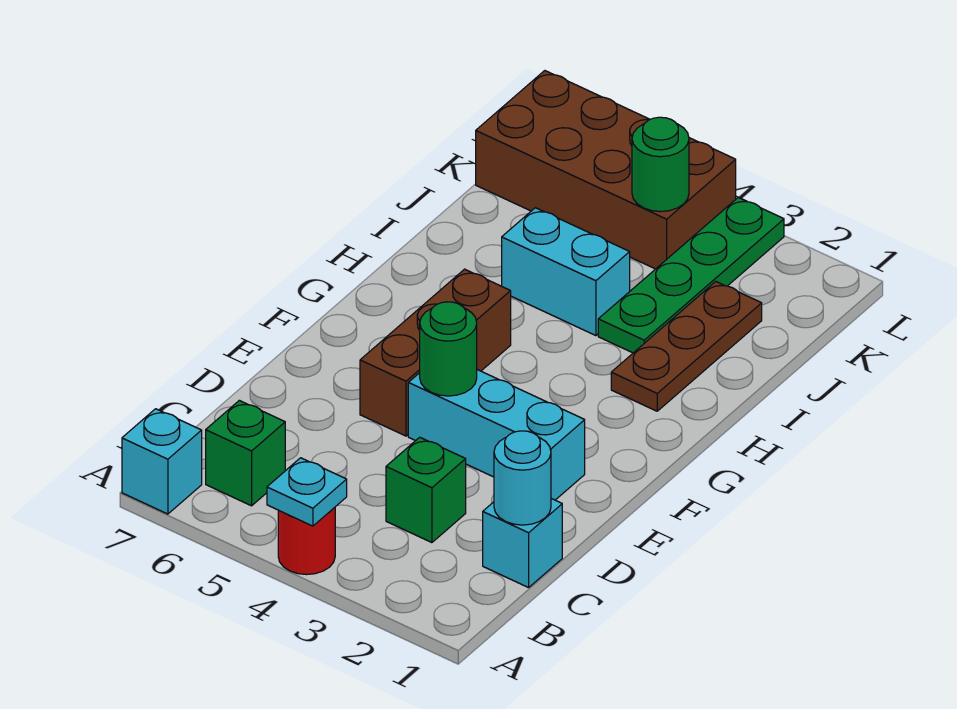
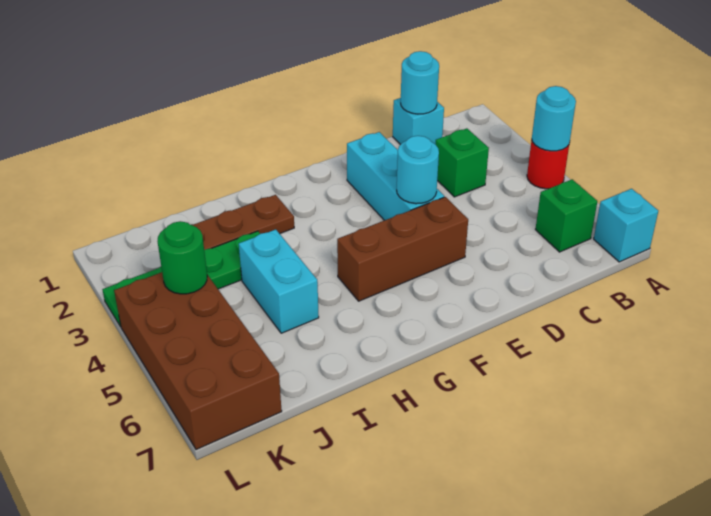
cyan plate A4 level 2 -> cyan round brick A4 level 2
green round brick E4 level 2 -> cyan round brick E4 level 2

